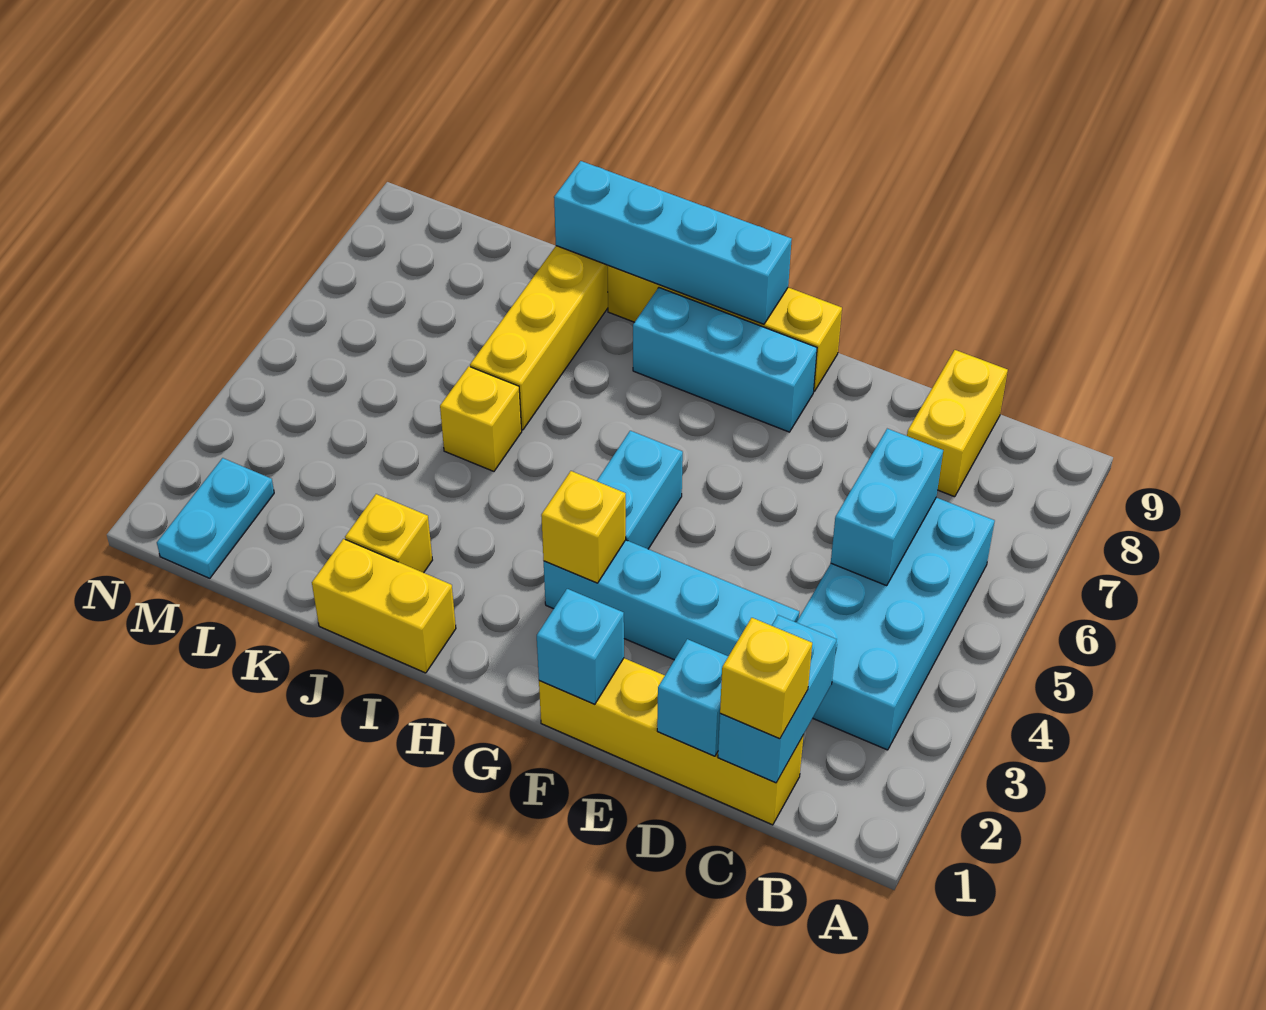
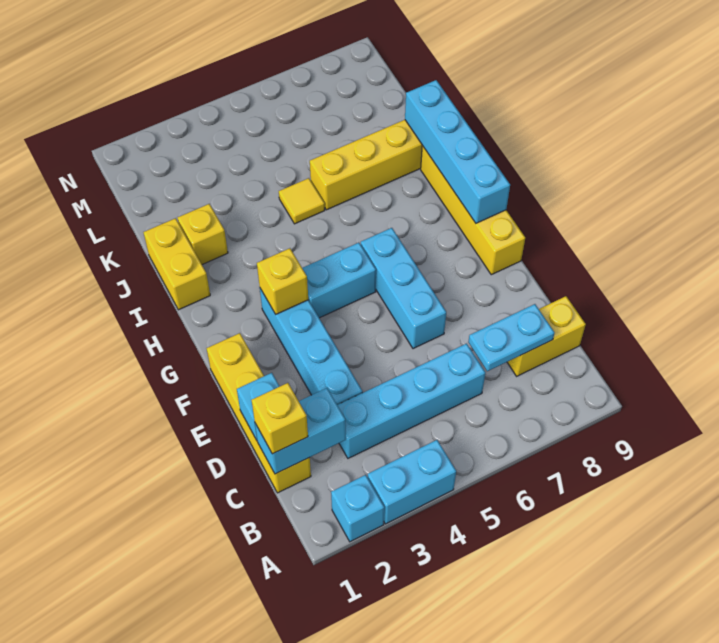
cyan brick B3:C6 level 1 -> cyan brick C3:C6 level 1
cyan brick C5:C6 level 2 -> cyan brick A3:A4 level 1
cyan brick F1 level 2 -> cyan brick A2 level 1
cyan brick F8:H8 level 1 -> cyan brick E6:G6 level 1
yellow brick J5 level 1 -> yellow tile J5 level 1
cyan plate M1:M2 level 1 -> cyan plate C7:C8 level 2

